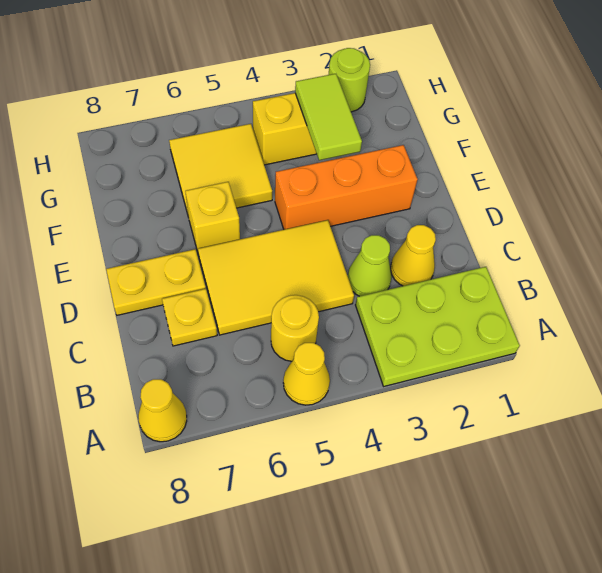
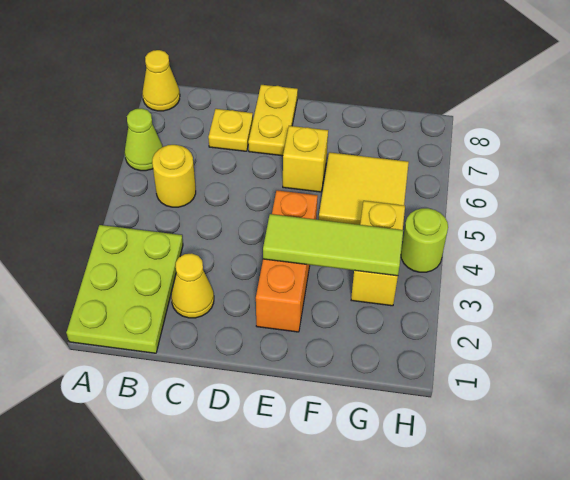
yellow cone A5 level 1 -> none
lime cone C3 level 1 -> lime cone A6 level 1
yellow tile C4:D6 level 1 -> none
lime tile F3:G3 level 2 -> lime tile E3:G3 level 2
lime round brick H2 level 1 -> lime round brick H4 level 1

